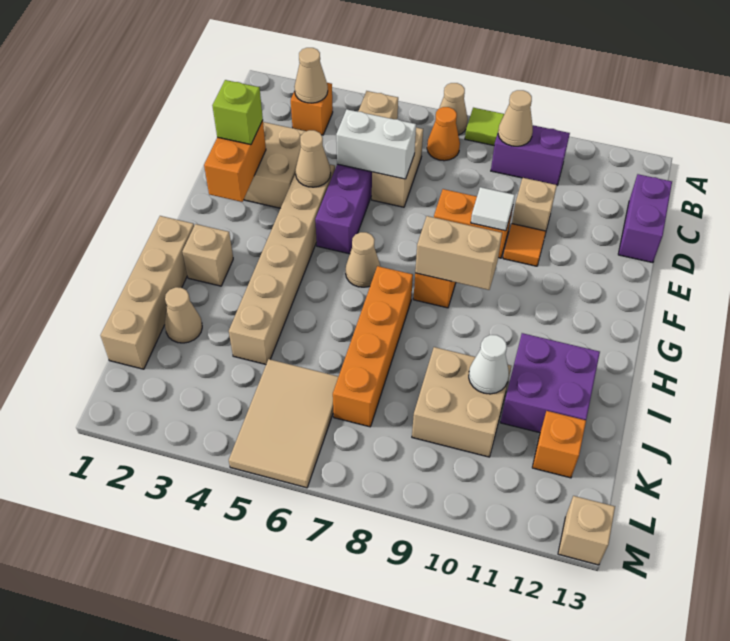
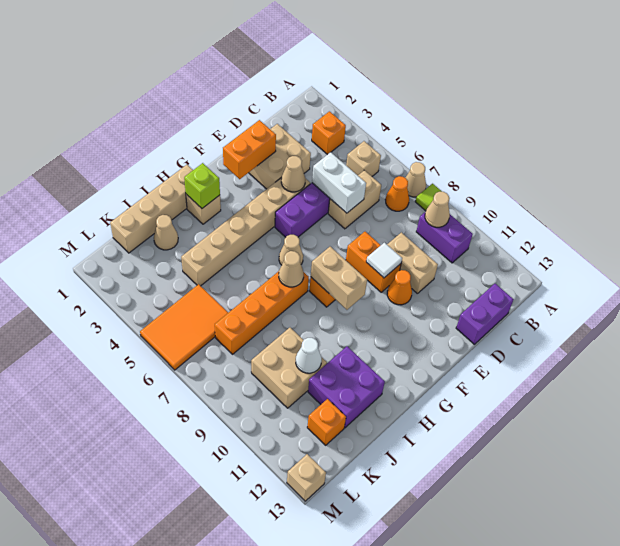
tan cone B3 level 2 -> tan cone H7 level 2
tan brick D10 level 1 -> tan brick D9:D10 level 1
lime brick E2 level 3 -> lime brick H2 level 2
orange tile E10 level 1 -> orange cone E10 level 1
tan tile K5:M6 level 1 -> orange tile K5:M6 level 1

